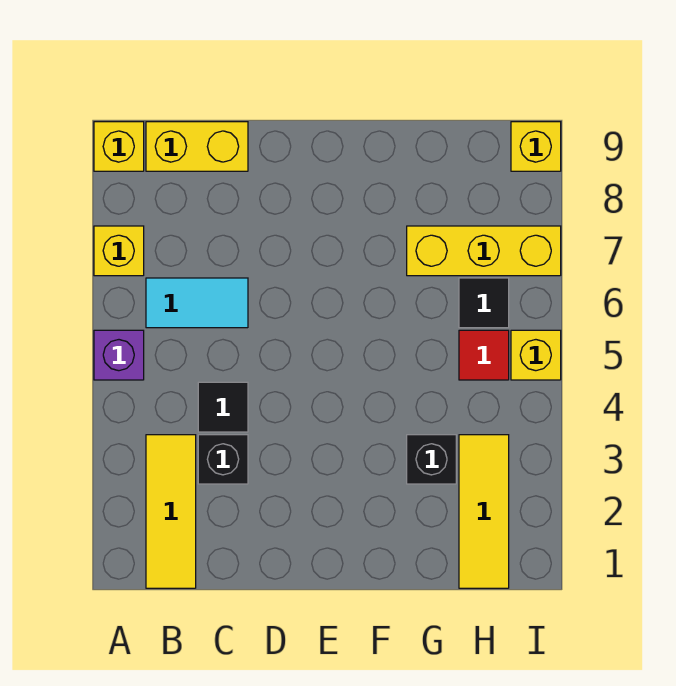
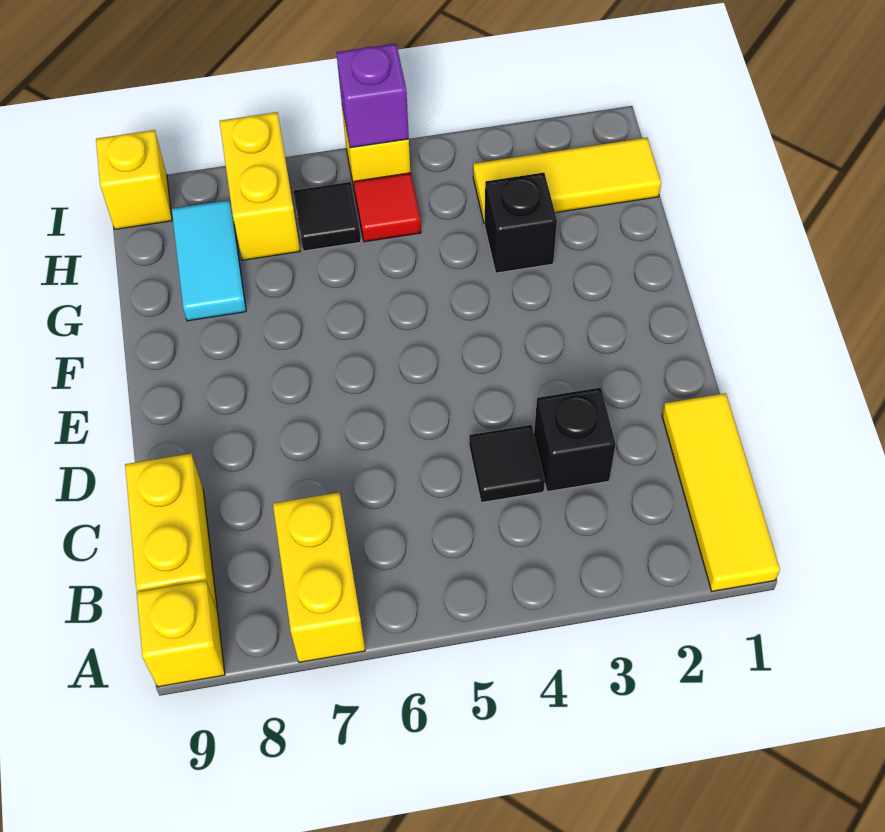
purple brick A5 level 1 -> purple brick I5 level 2
yellow brick A7 level 1 -> yellow brick A7:B7 level 1
yellow tile B1:B3 level 1 -> yellow tile A1:C1 level 1
cyan tile B6:C6 level 1 -> cyan tile G8:H8 level 1
yellow brick G7:I7 level 1 -> yellow brick H7:I7 level 1

